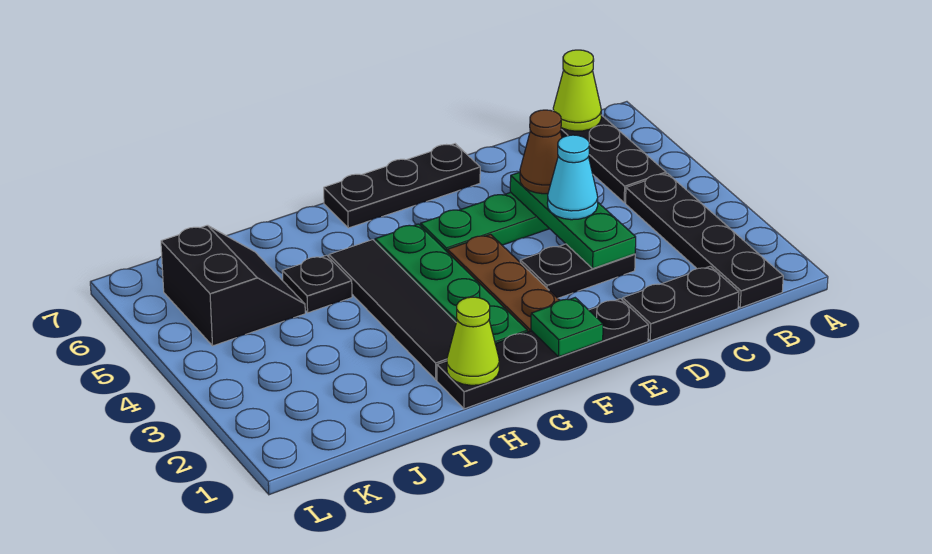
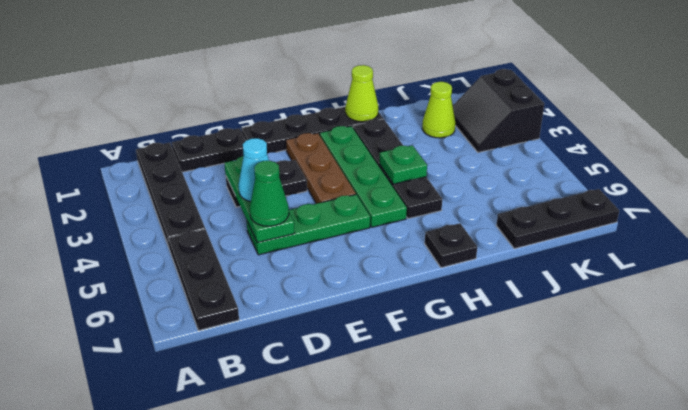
lime cone B7 level 2 -> lime cone J2 level 1
brown cone D5 level 3 -> green cone D5 level 3
black plate E7:G7 level 1 -> black plate J7:L7 level 1
green plate F1 level 2 -> green plate H4 level 2
black tile H2:H5 level 1 -> black plate H2:H5 level 1
black plate I5 level 1 -> black plate H7 level 1
black slope J5:K6 level 1 top K -> black slope K2:L3 level 1 top L

